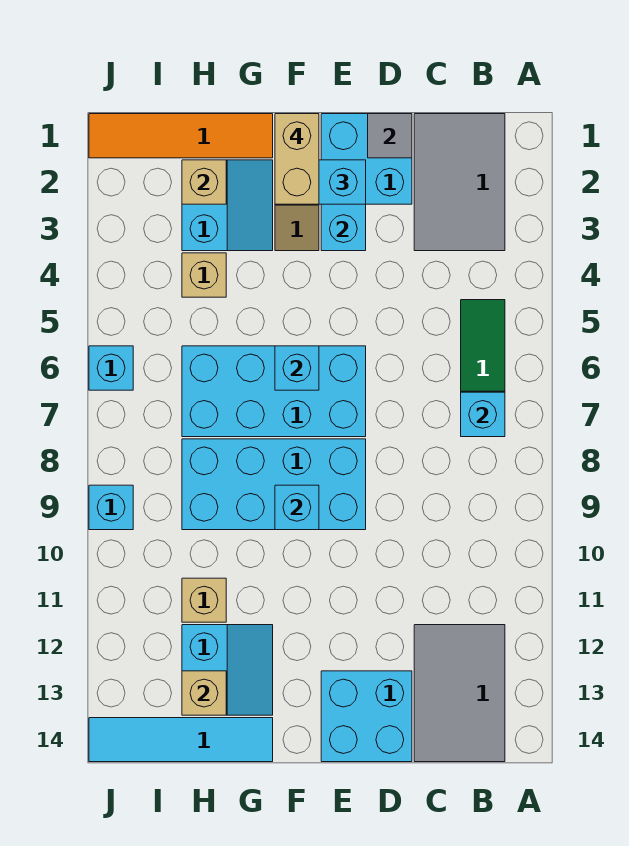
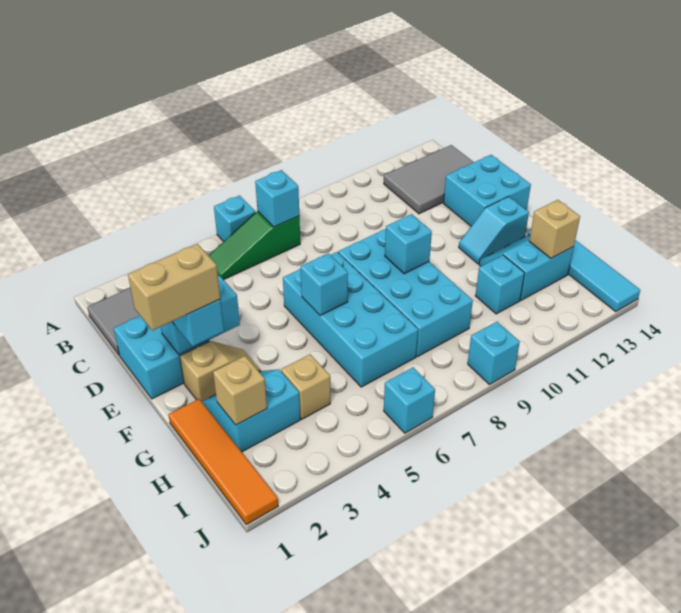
none -> cyan brick A6 level 1
grey tile D1 level 2 -> none
none -> cyan slope F12:F13 level 1 top 13
tan brick H11 level 1 -> cyan brick H11 level 1

